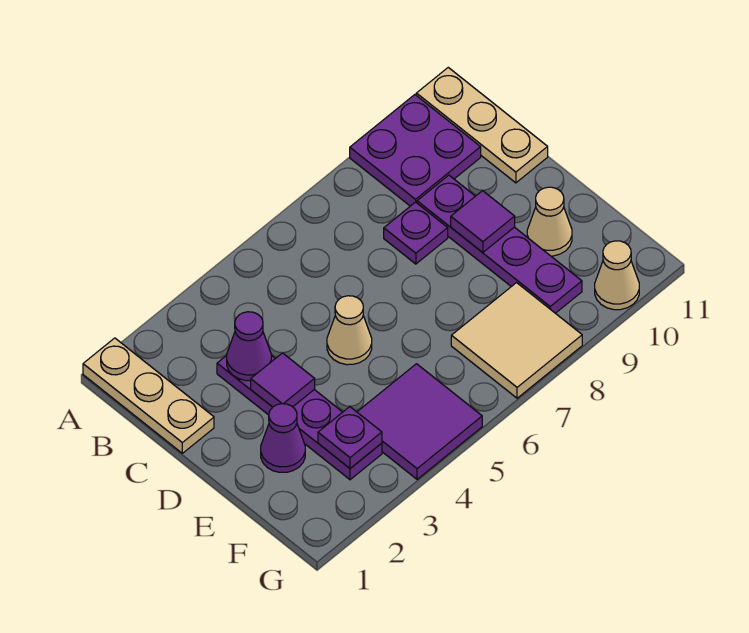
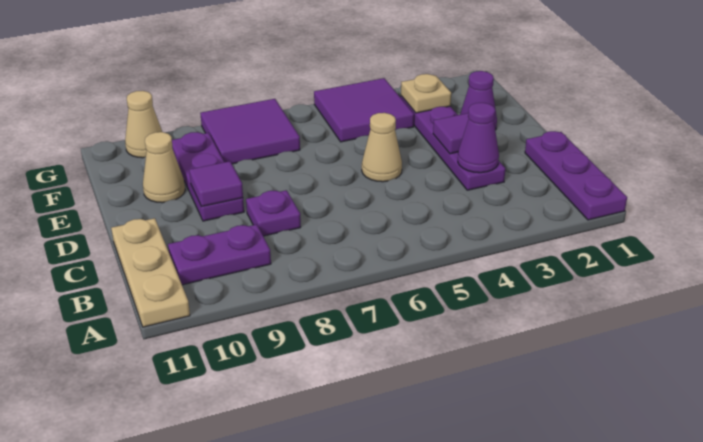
tan plate A1:C1 level 1 -> purple plate A1:C1 level 1
purple plate A9:B10 level 1 -> purple plate B9:B10 level 1
purple plate C9:F9 level 1 -> purple plate D9:F9 level 1
purple plate F3 level 2 -> tan plate F3 level 2
tan tile F7:G8 level 1 -> purple tile F7:G8 level 1

